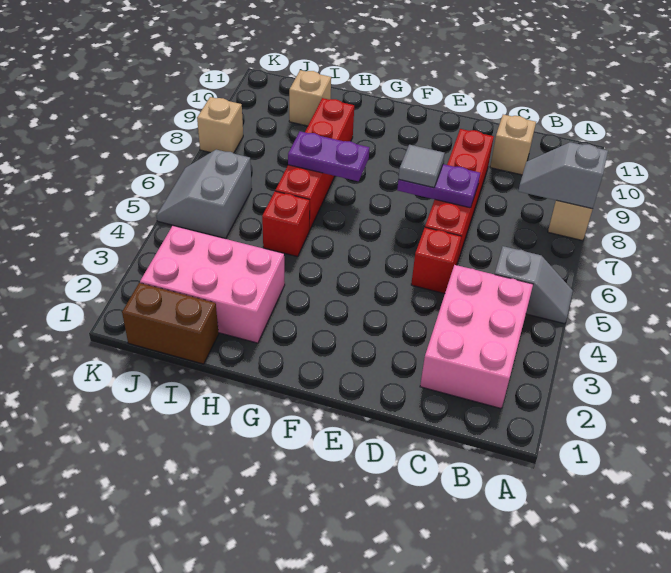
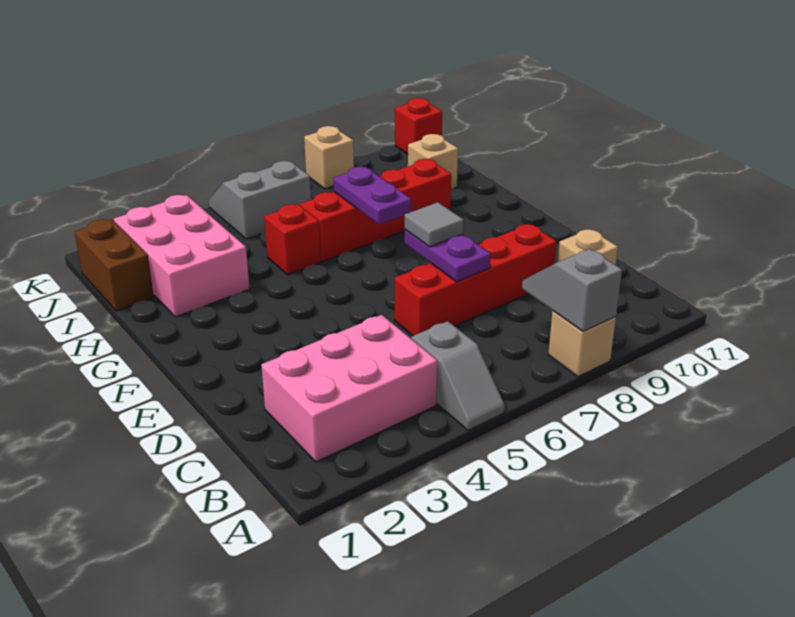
red brick D5 level 1 -> red brick K11 level 1

